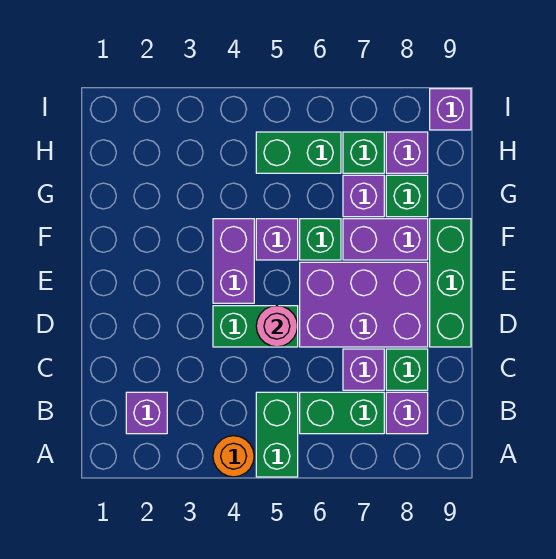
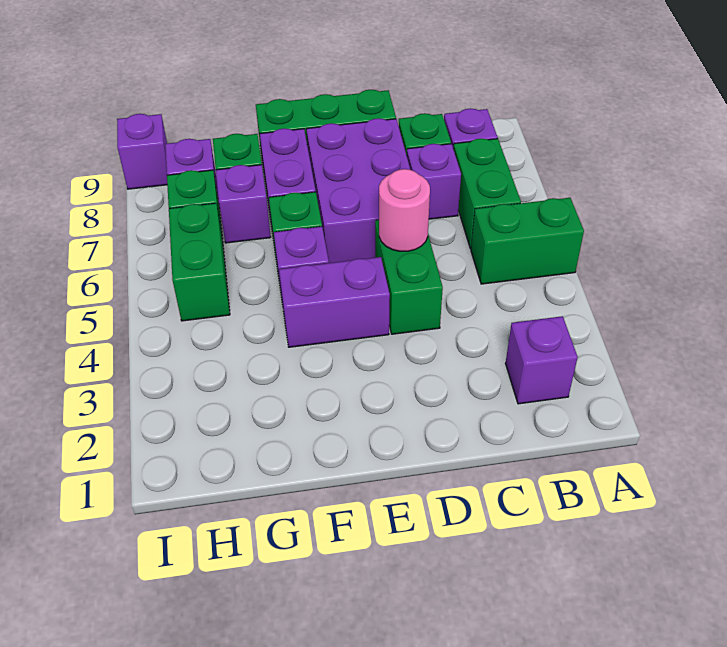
orange round brick A4 level 1 -> none

